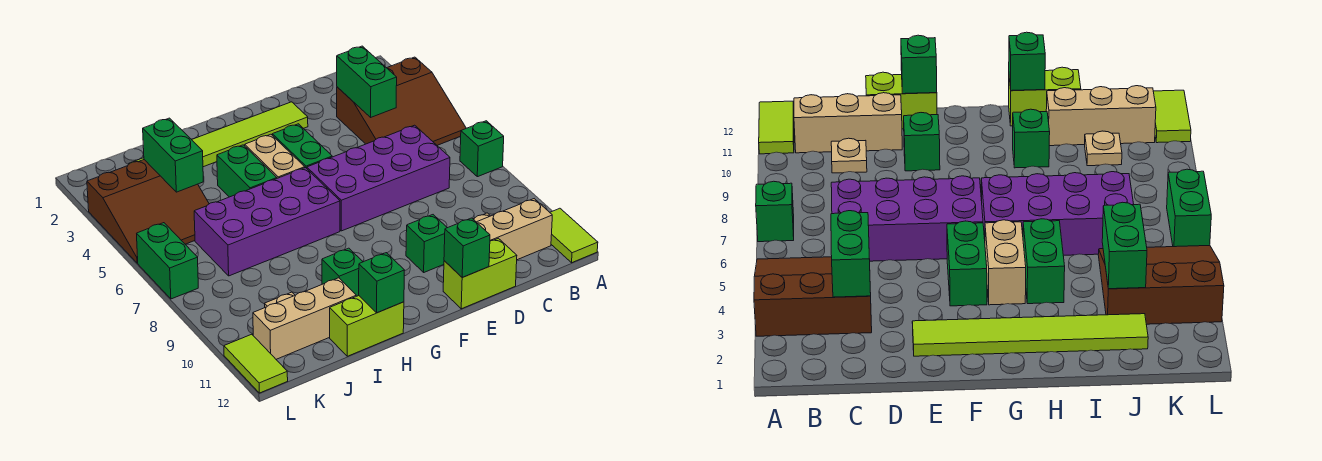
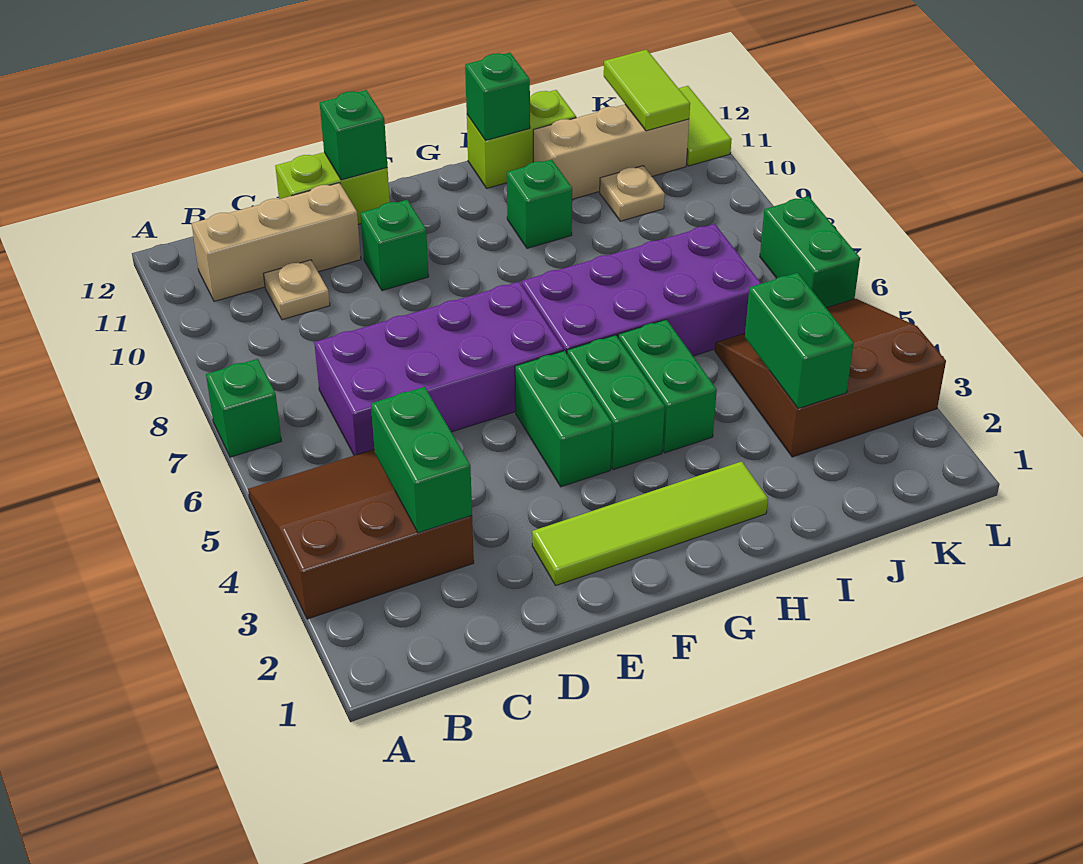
lime tile A11:A12 level 1 -> lime tile K11:K12 level 2
lime tile E2:J2 level 1 -> lime tile E2:H2 level 1
tan brick G4:G5 level 1 -> green brick G4:G5 level 1

